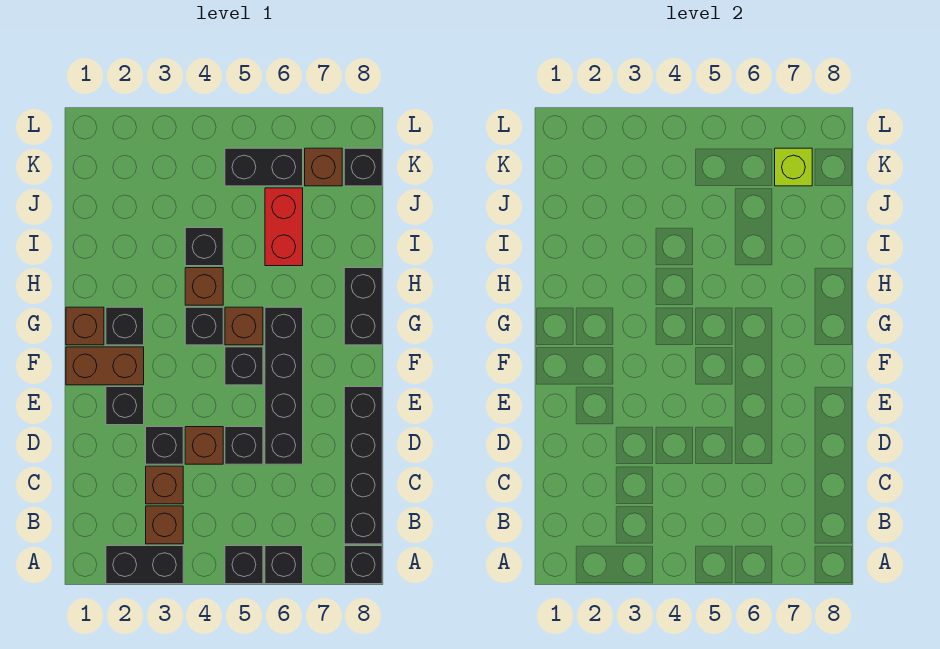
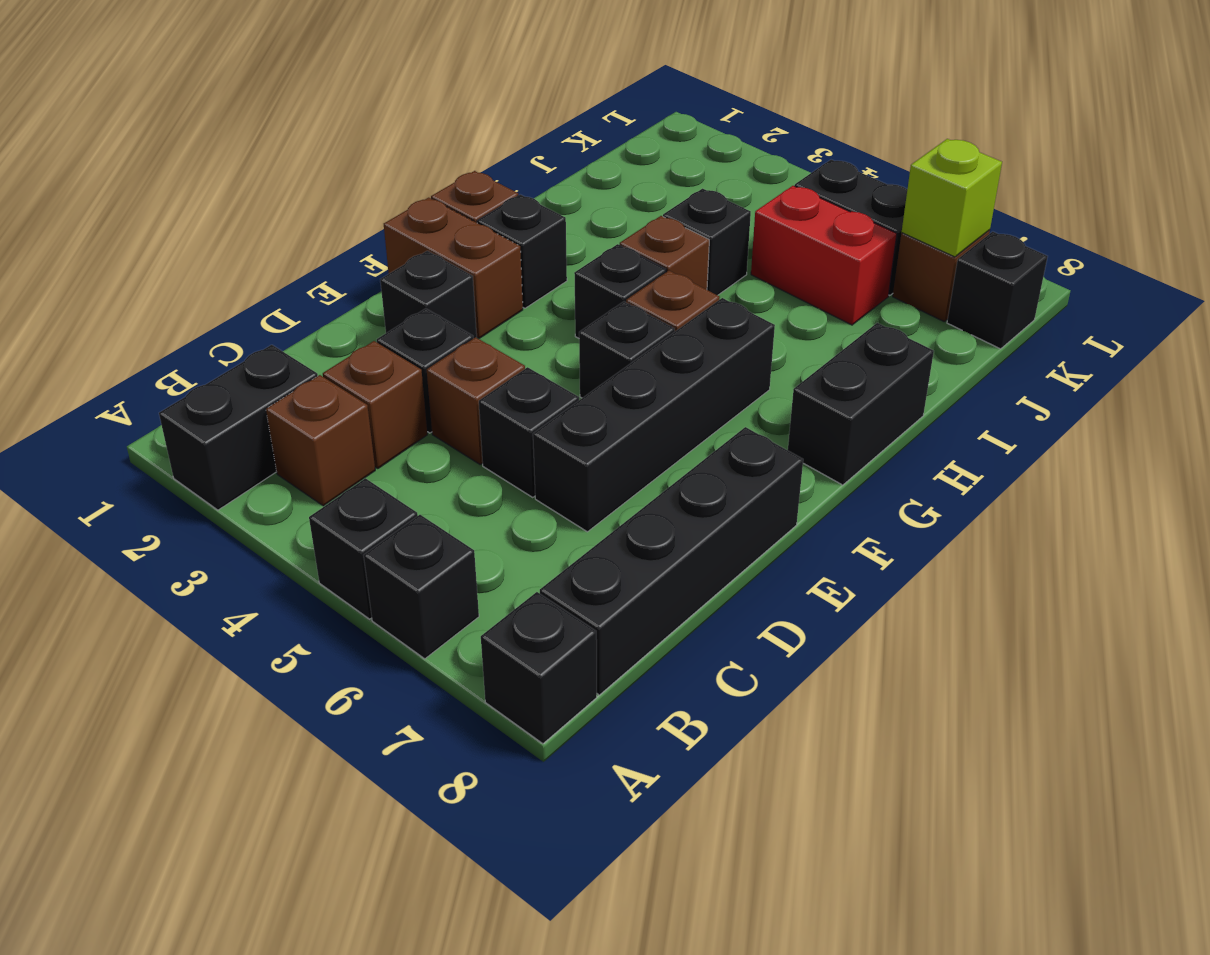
black brick A2:A3 level 1 -> black brick A2:B2 level 1
red brick I6:J6 level 1 -> red brick J5:J6 level 1

